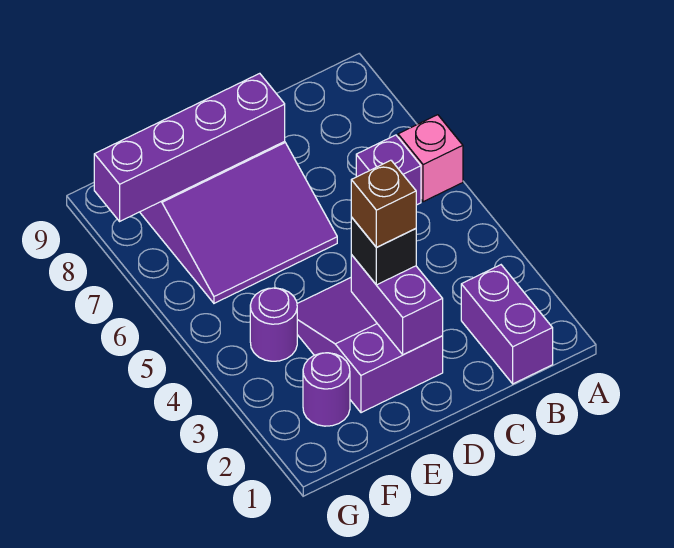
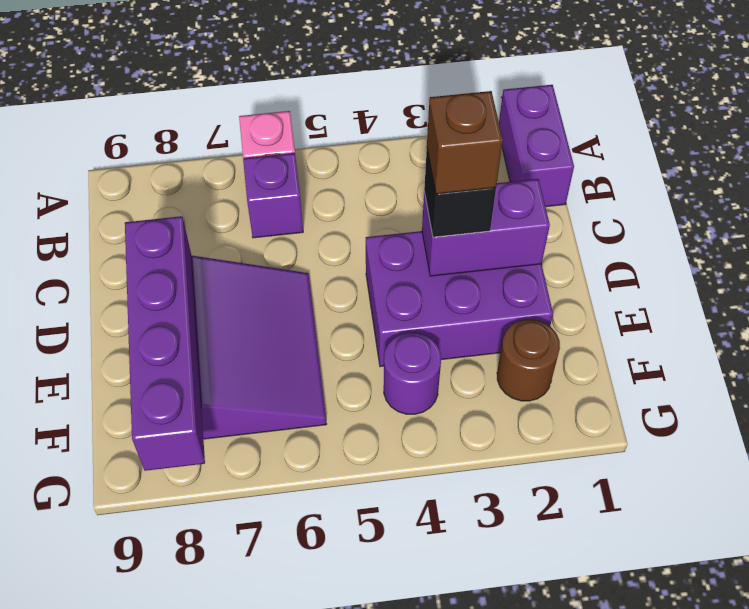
purple brick B1:B2 level 1 -> purple brick A1:B1 level 1
purple slope D2:E4 level 1 top 2 -> purple brick D2:E4 level 1
purple round brick F2 level 1 -> brown round brick F2 level 1

